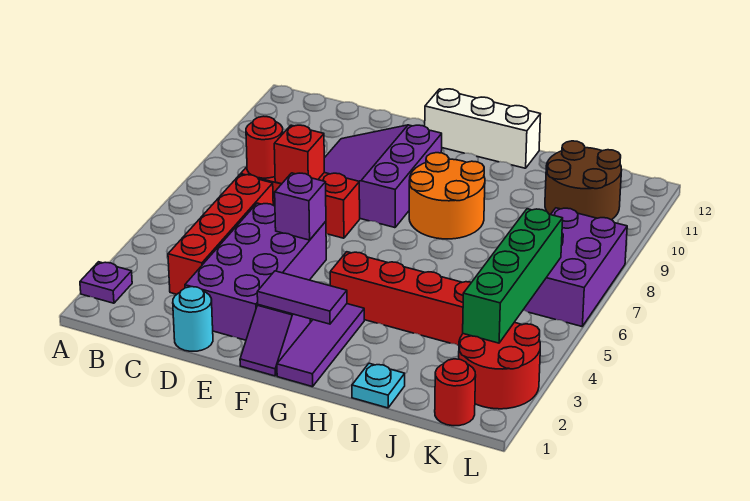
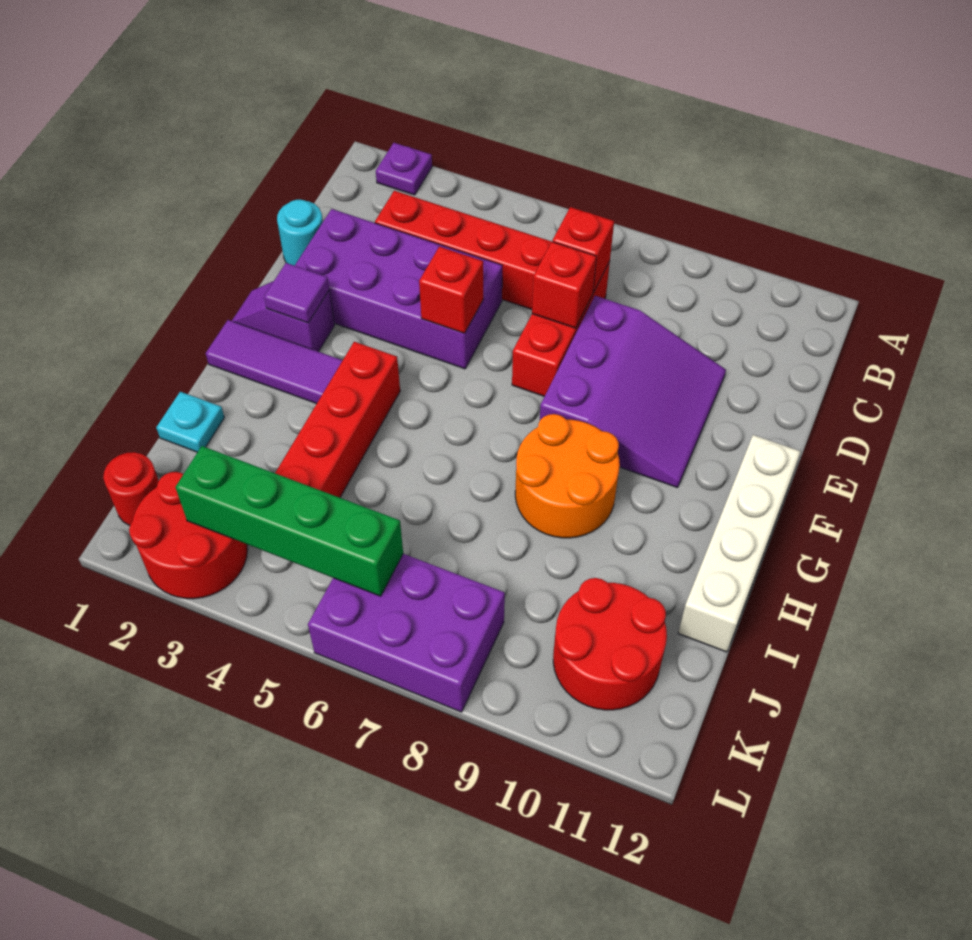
red round brick C7 level 2 -> red brick C7 level 2
purple slope D8:F10 level 1 top F -> purple slope D8:F10 level 1 top 8
purple brick E5 level 2 -> red brick E5 level 2
purple tile F2:G2 level 2 -> purple tile F2 level 2
white brick F12:H12 level 1 -> white brick F12:I12 level 1
brown round brick J10:K11 level 1 -> red round brick J10:K11 level 1

